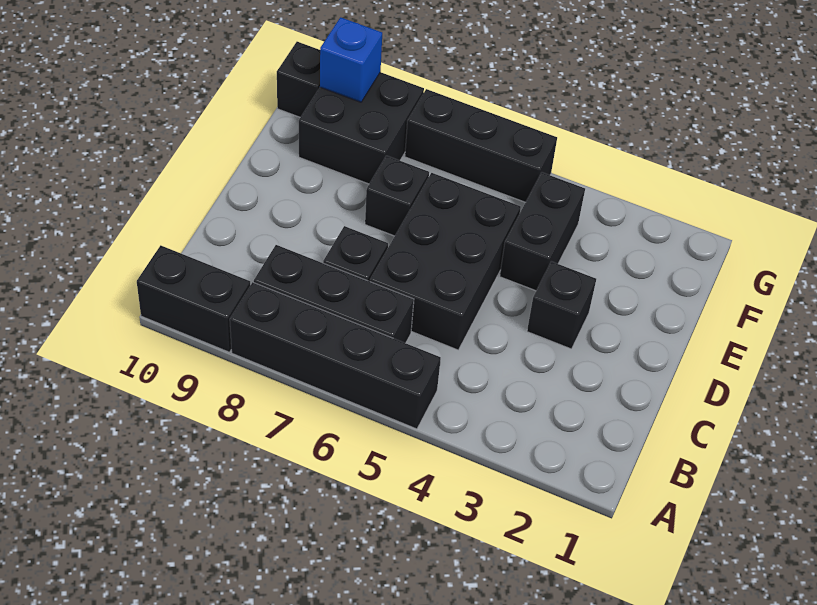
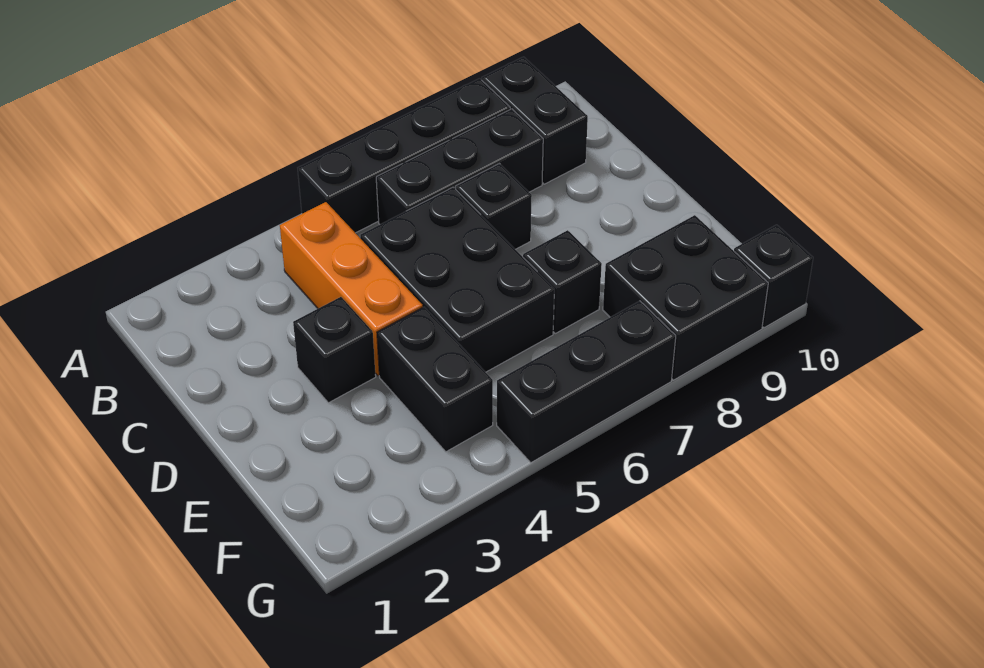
black brick A9:A10 level 1 -> black brick A9:B9 level 1
none -> orange brick B4:D4 level 1
blue brick G9 level 2 -> none

